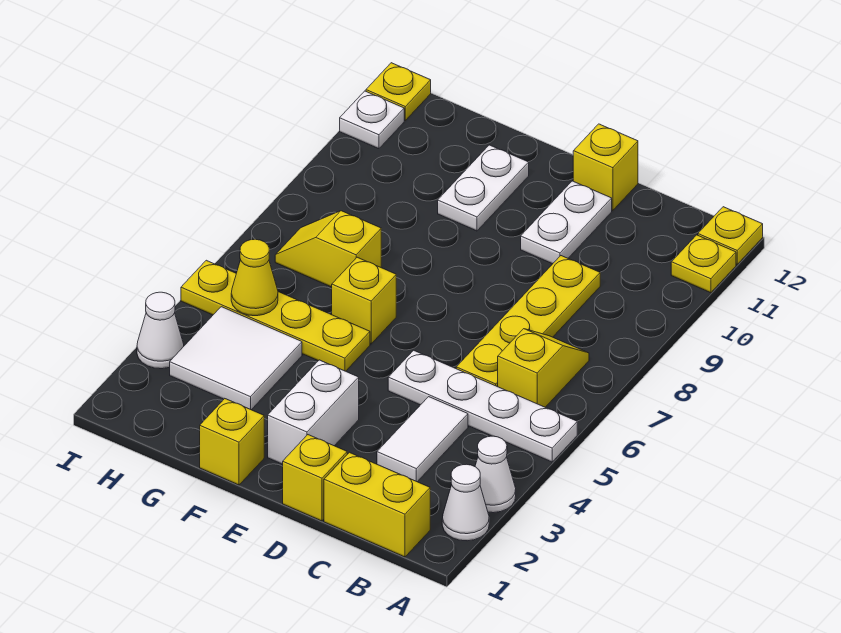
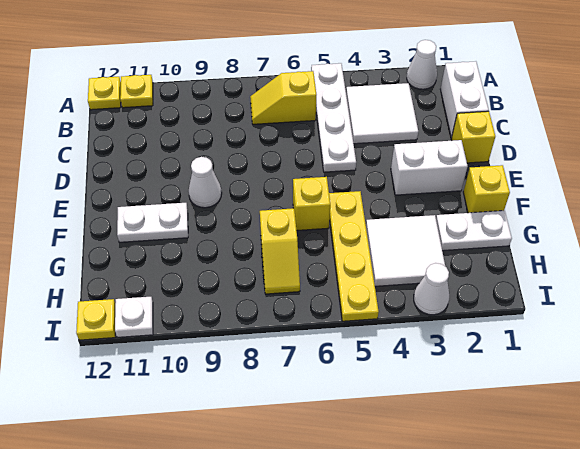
white cone A3 level 1 -> white cone E9 level 1
yellow brick B1:C1 level 1 -> white brick B1:C1 level 1
white tile C3:C4 level 1 -> white tile B3:C4 level 1
yellow plate C6:C9 level 1 -> none
white plate D10:D11 level 1 -> white plate G1:G2 level 1
yellow brick D12 level 1 -> none
yellow cone H5 level 2 -> none

